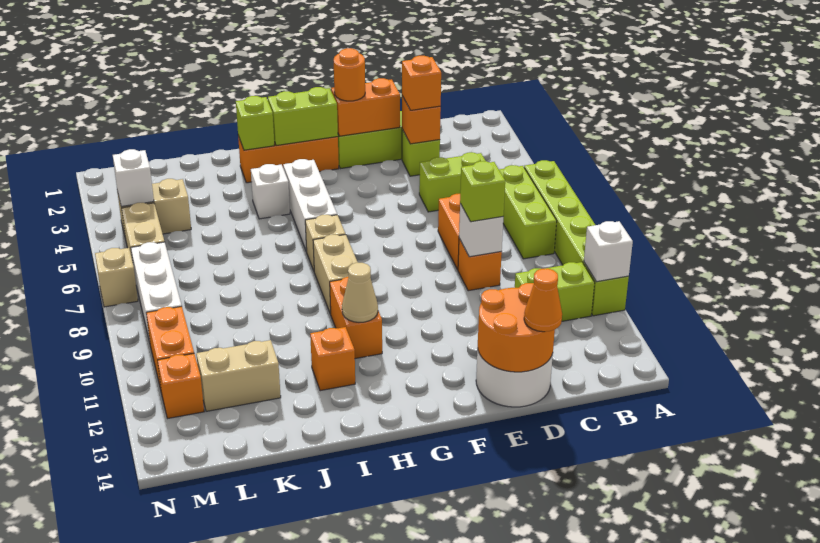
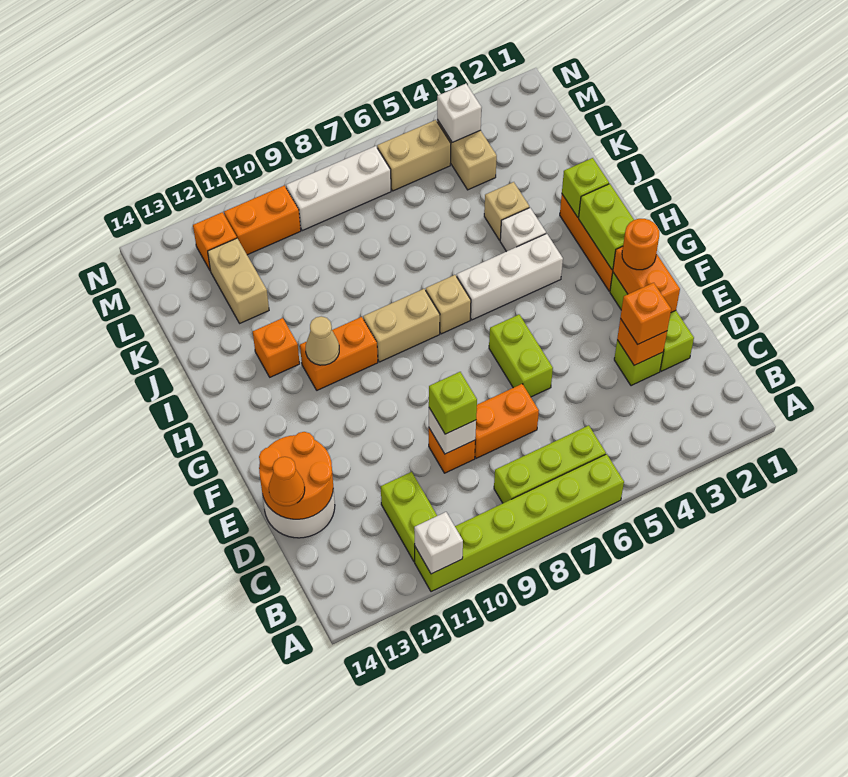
lime brick C5:D5 level 1 -> lime brick E6:F6 level 1
tan brick N7 level 1 -> tan brick J4 level 1

